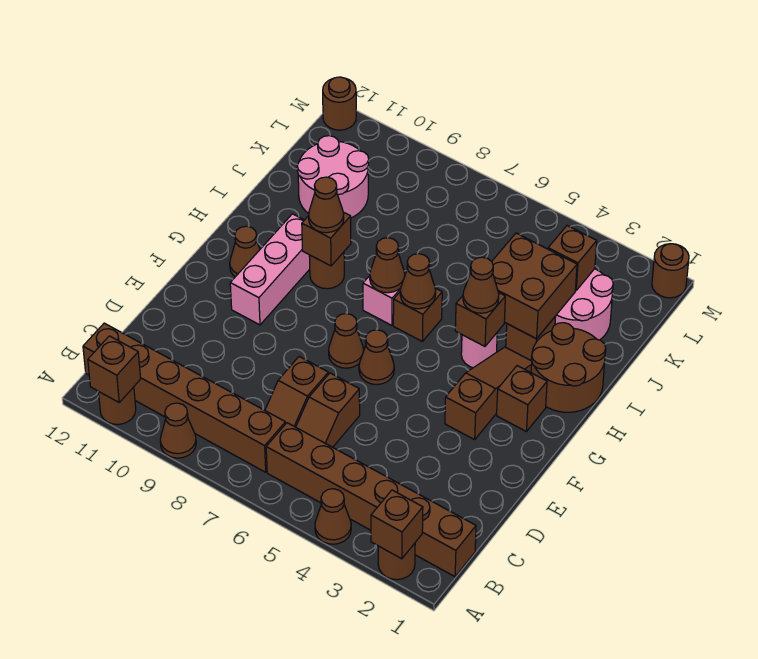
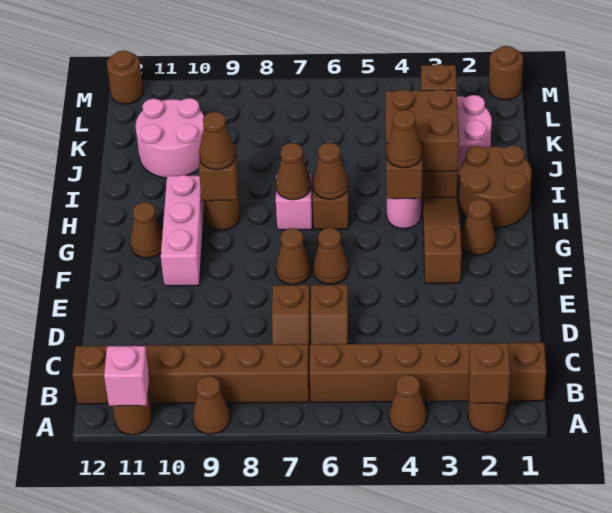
brown brick A11 level 2 -> pink brick A11 level 2
brown brick G2 level 1 -> brown cone G2 level 1

